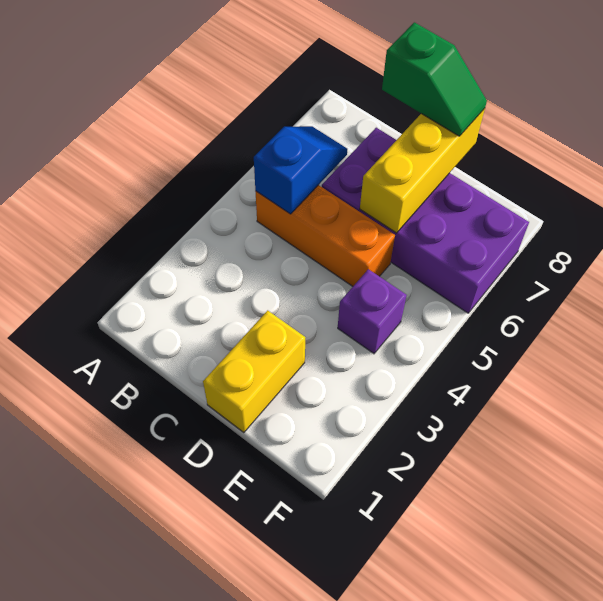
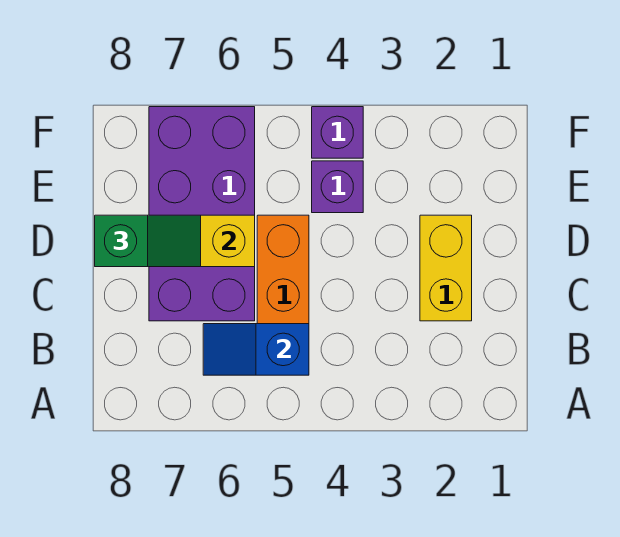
green slope C8:D8 level 3 top C -> green slope D7:D8 level 3 top 8
yellow brick D1:D2 level 1 -> yellow brick C2:D2 level 1
none -> purple brick F4 level 1

